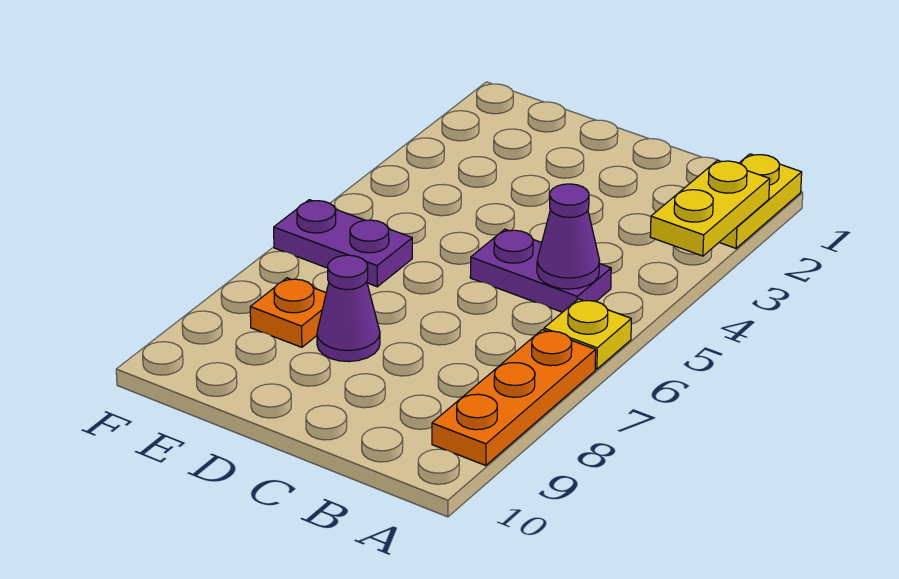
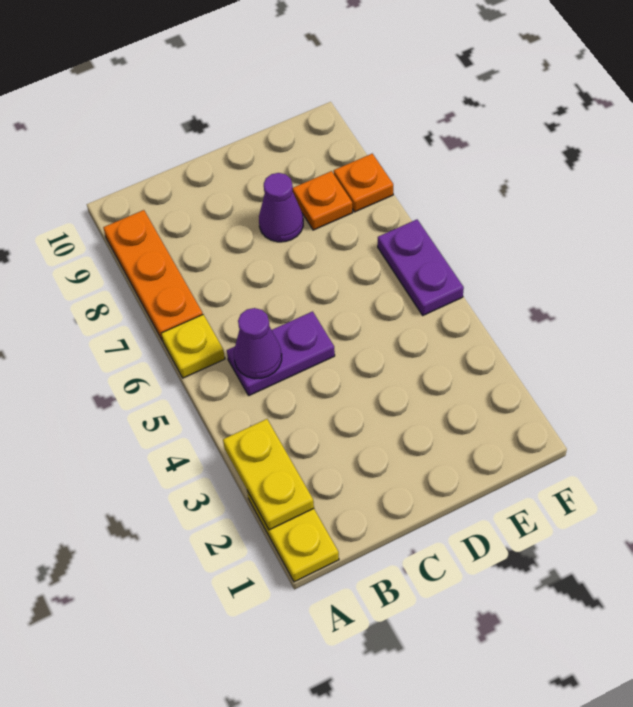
purple plate E6:F6 level 1 -> purple plate F5:F6 level 1
none -> orange plate F8 level 1

